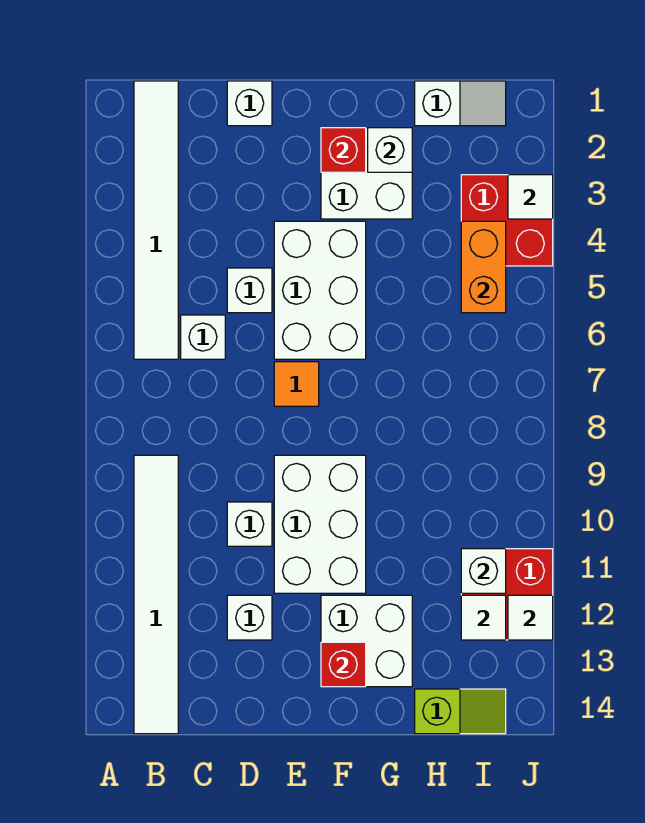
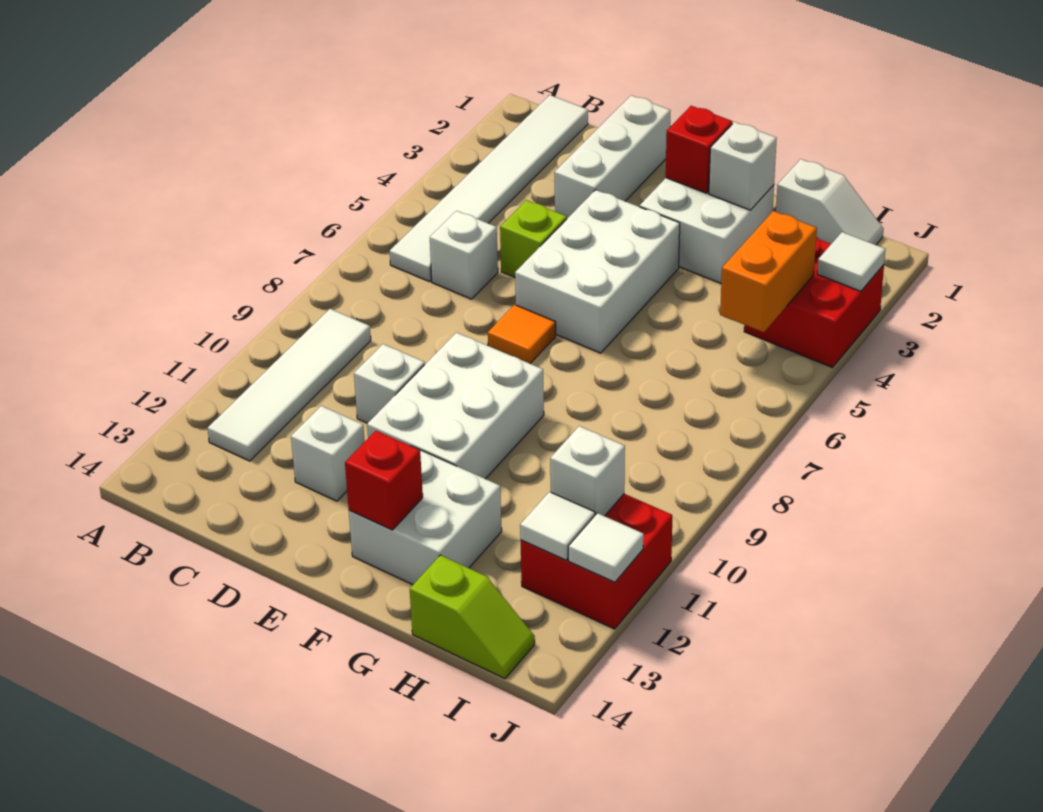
white tile B9:B14 level 1 -> white tile B9:B12 level 1
white brick D1 level 1 -> white brick D1:D3 level 1
white brick D5 level 1 -> lime brick D5 level 1

